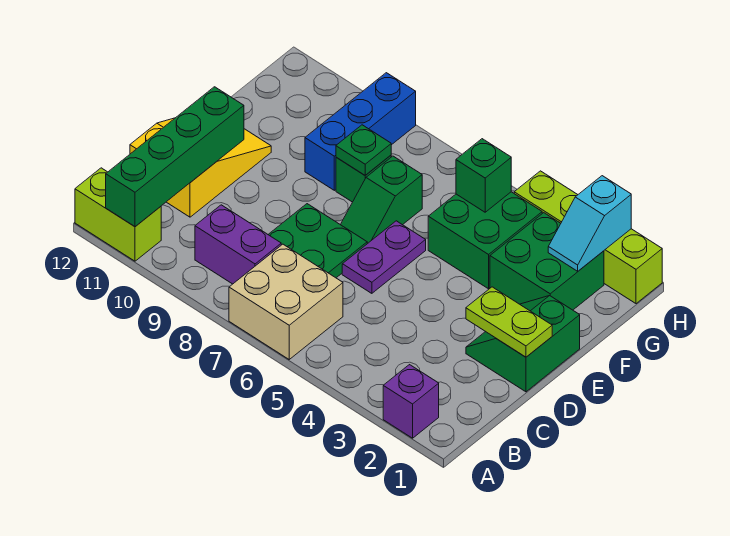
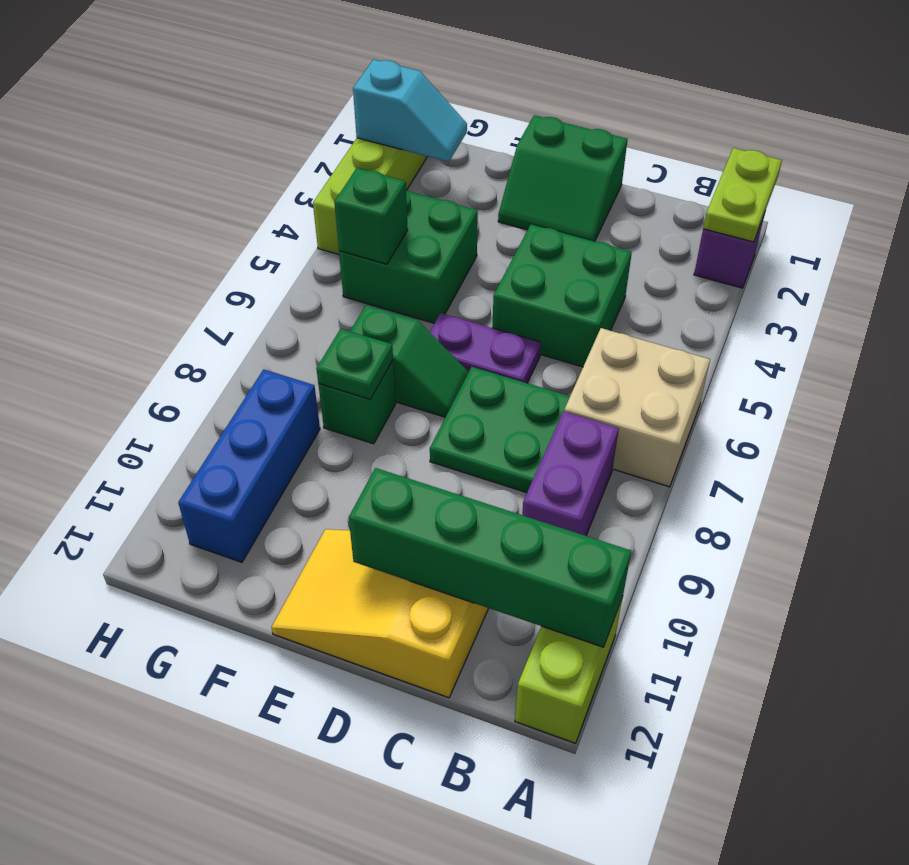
lime plate D1:D2 level 2 -> lime plate A1:A2 level 2
green brick F2:G3 level 1 -> green brick C4:D5 level 1
blue brick F9:H9 level 1 -> blue brick G9:G11 level 1

